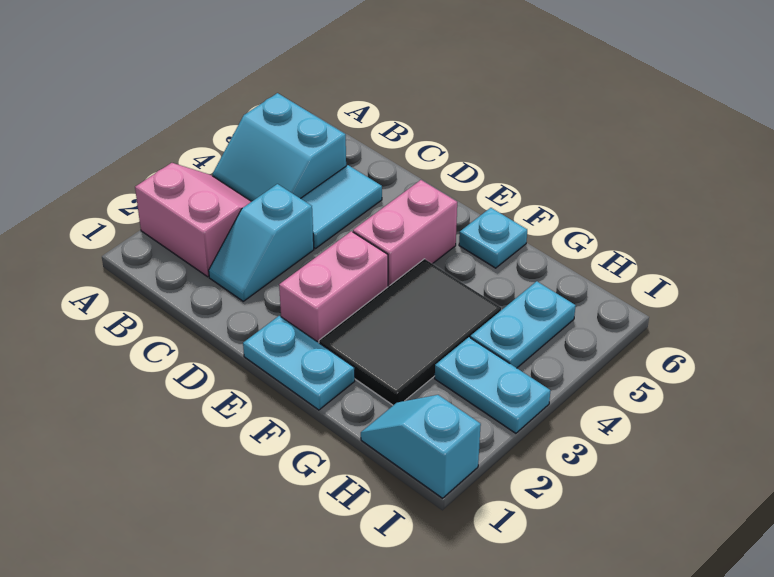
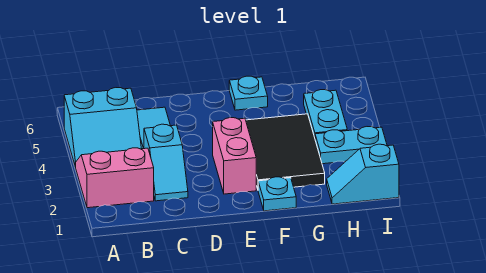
cyan plate E1:F1 level 1 -> cyan plate F1 level 1
pink brick E4:E5 level 1 -> none

